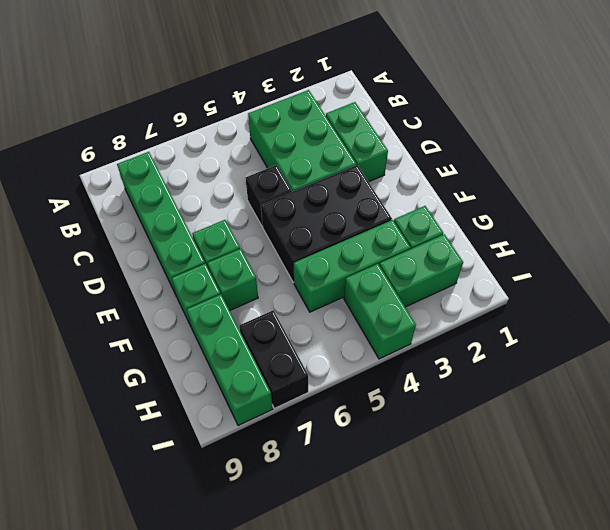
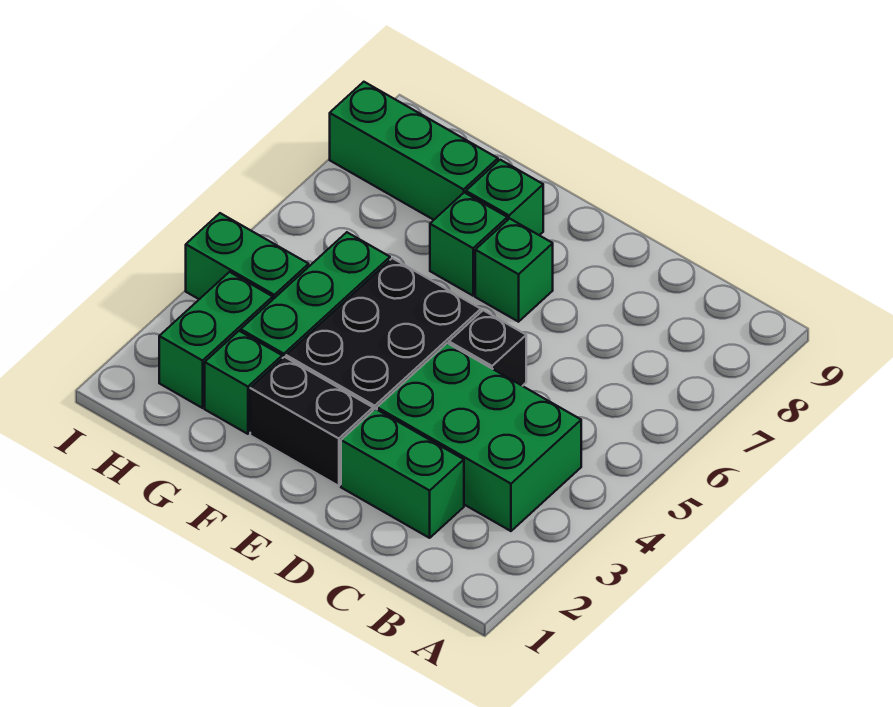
green brick B8:E8 level 1 -> none
black brick H7:I7 level 1 -> black brick E2:F2 level 1

